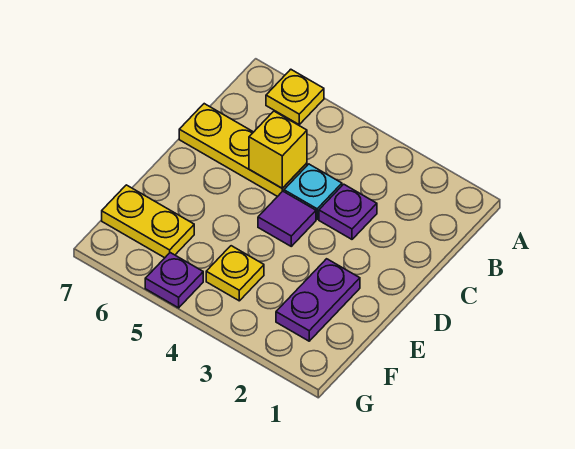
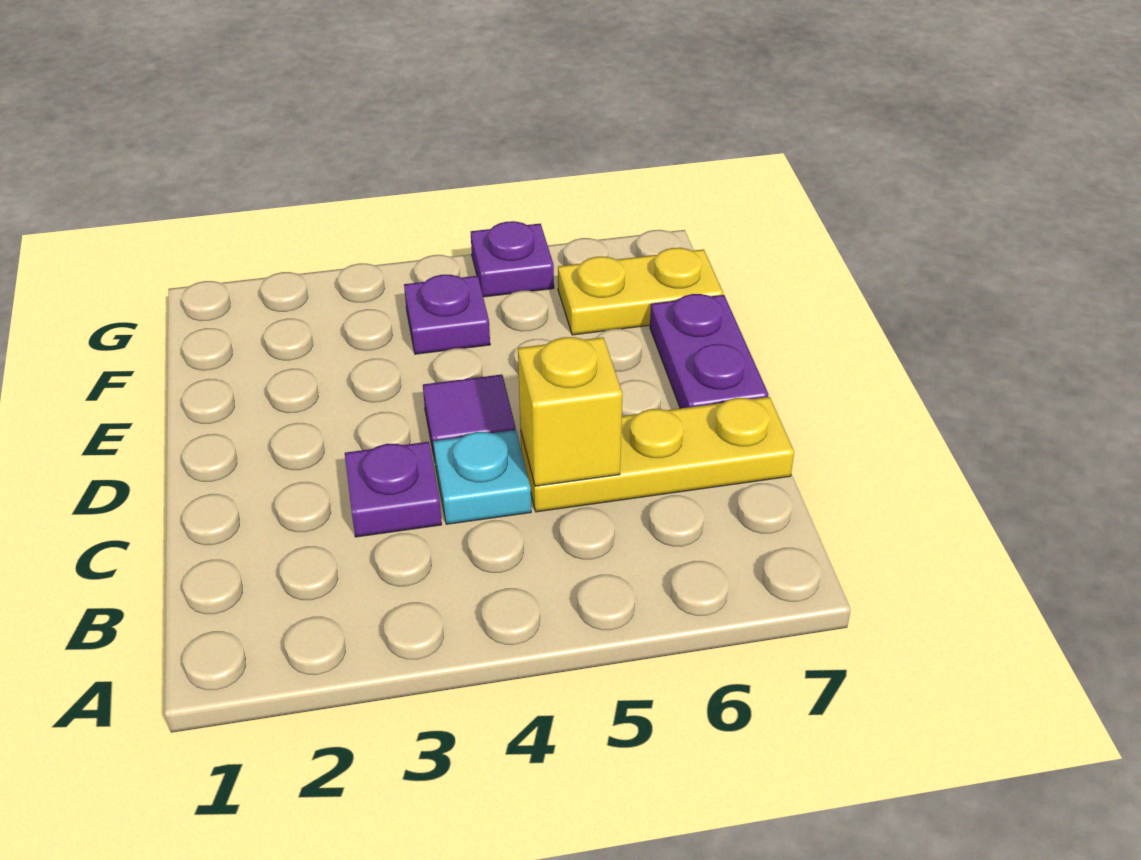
yellow plate A6 level 1 -> none
purple plate E2:F2 level 1 -> purple plate D7:E7 level 1
yellow plate F4 level 1 -> purple plate F4 level 1

